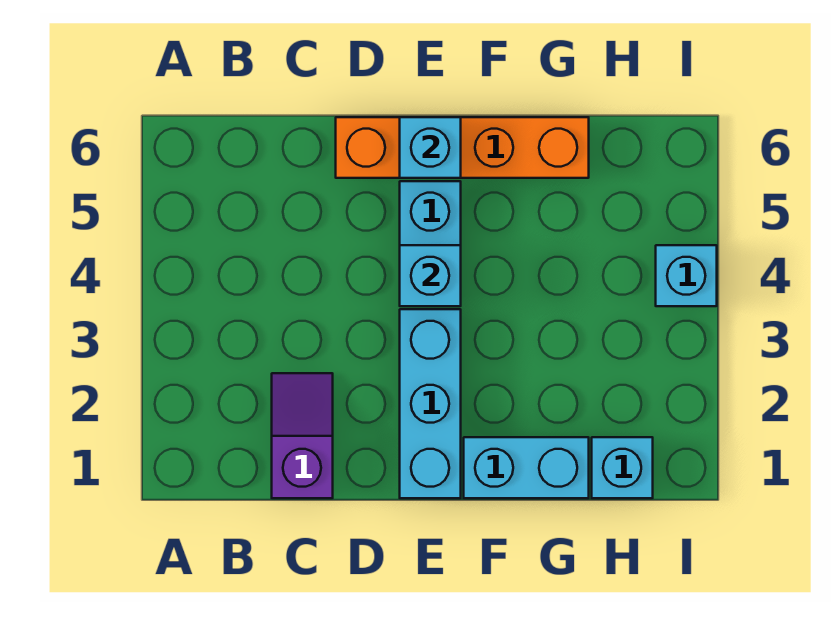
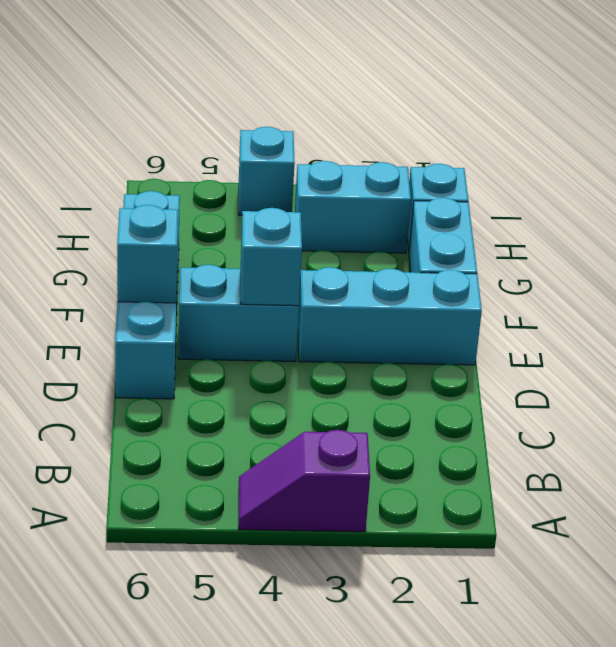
purple slope C1:C2 level 1 top 1 -> purple slope A3:A4 level 1 top 3
orange brick D6:G6 level 1 -> cyan brick D6:G6 level 1
none -> cyan brick H2:H3 level 1

